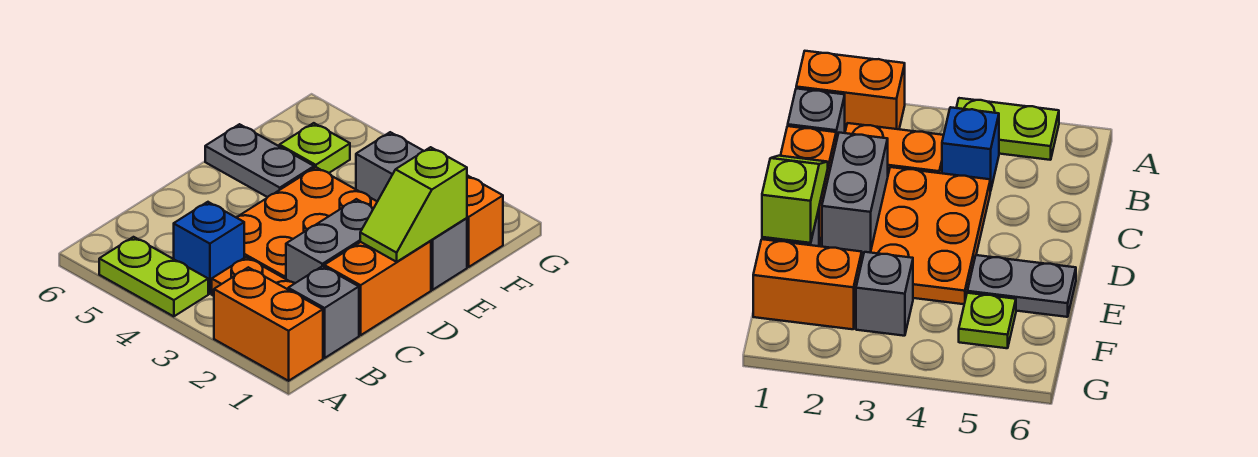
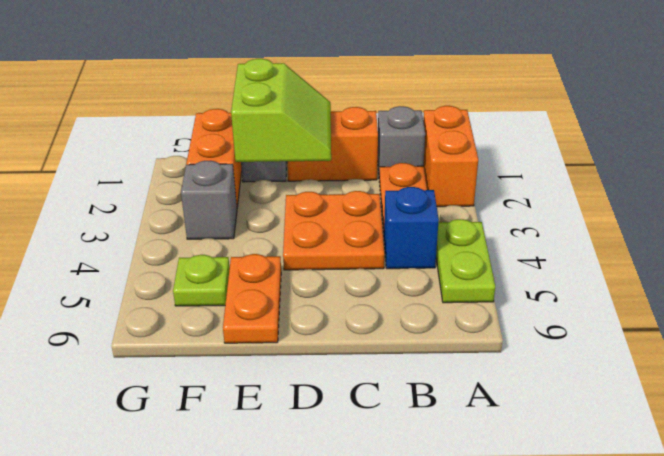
grey brick C2:D2 level 1 -> none
orange plate C3:E4 level 1 -> orange plate C3:D4 level 1
lime slope D1:E1 level 2 top E -> lime slope D1:E2 level 2 top E
grey plate E5:E6 level 1 -> orange plate E5:E6 level 1

